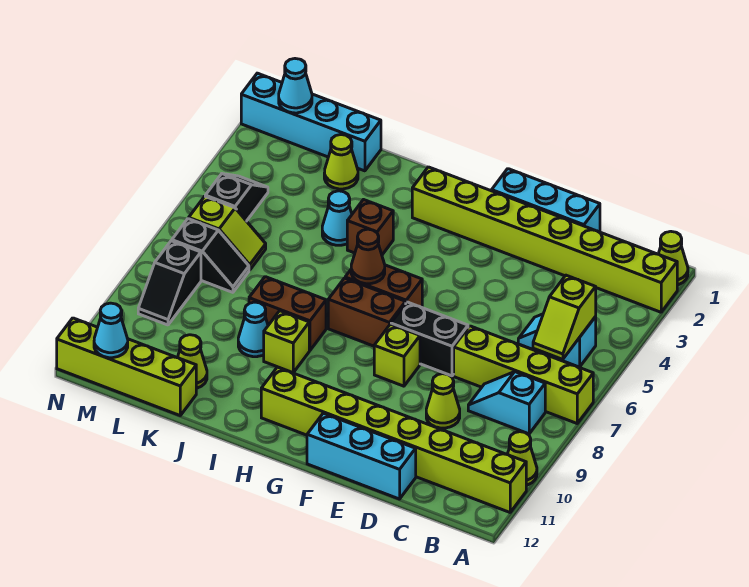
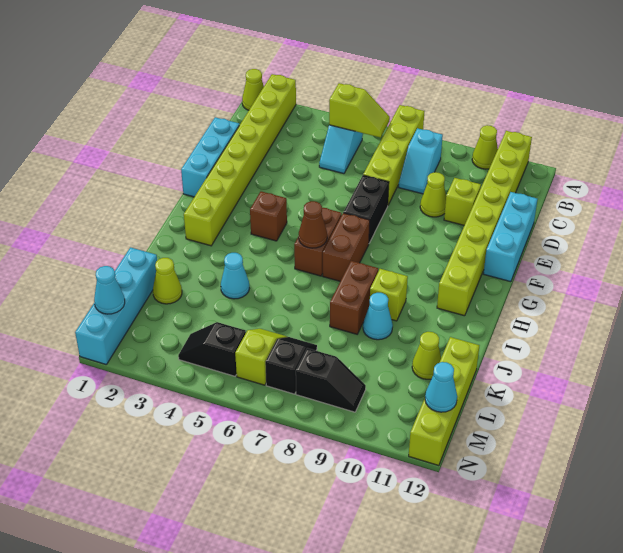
lime brick F8 level 1 -> lime brick D10 level 1
brown brick I4 level 1 -> brown brick G4 level 1

